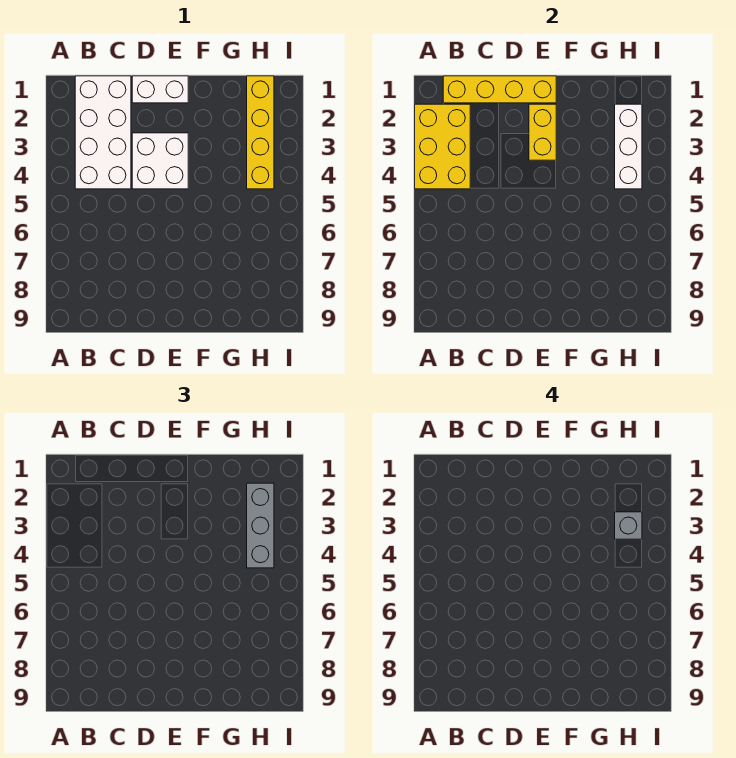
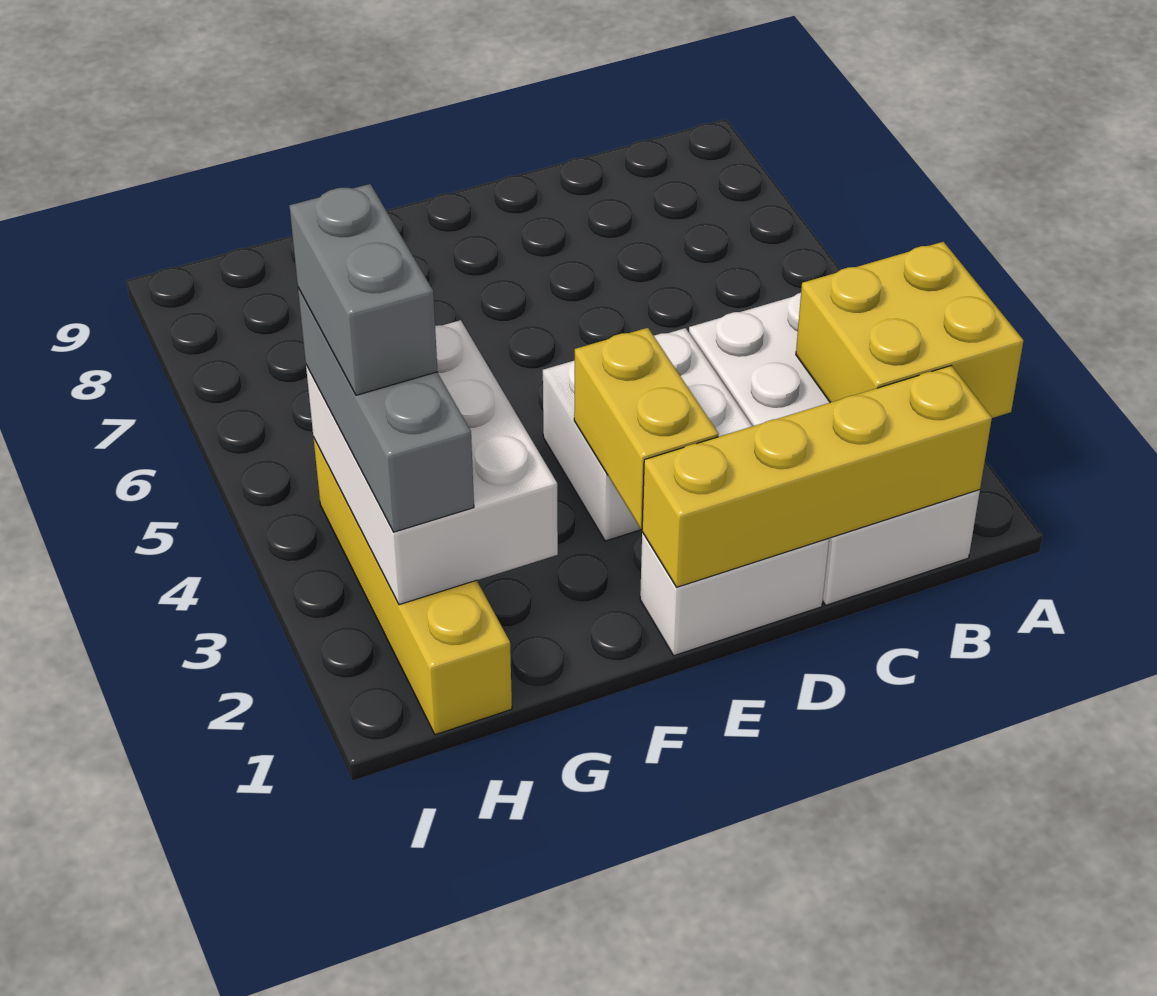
yellow brick A2:B4 level 2 -> yellow brick A2:B3 level 2
white brick H2:H4 level 2 -> white brick G2:H4 level 2
grey brick H3 level 4 -> grey brick H3:H4 level 4

